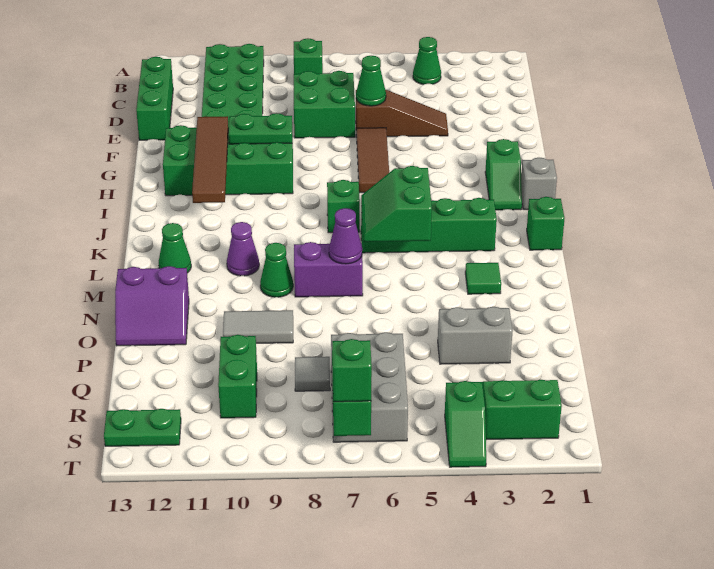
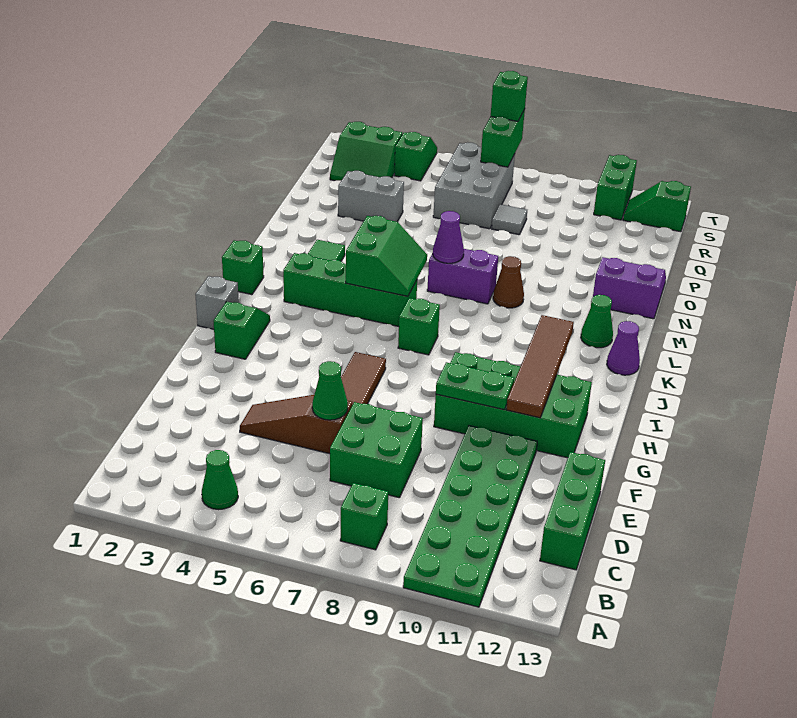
purple cone L10 level 1 -> purple cone K13 level 1
green cone M9 level 1 -> brown cone M9 level 1
grey tile O9:O10 level 1 -> none
green brick Q10:R10 level 1 -> green brick S11:T11 level 1
green plate S12:S13 level 1 -> green slope S12:S13 level 1 top 13

